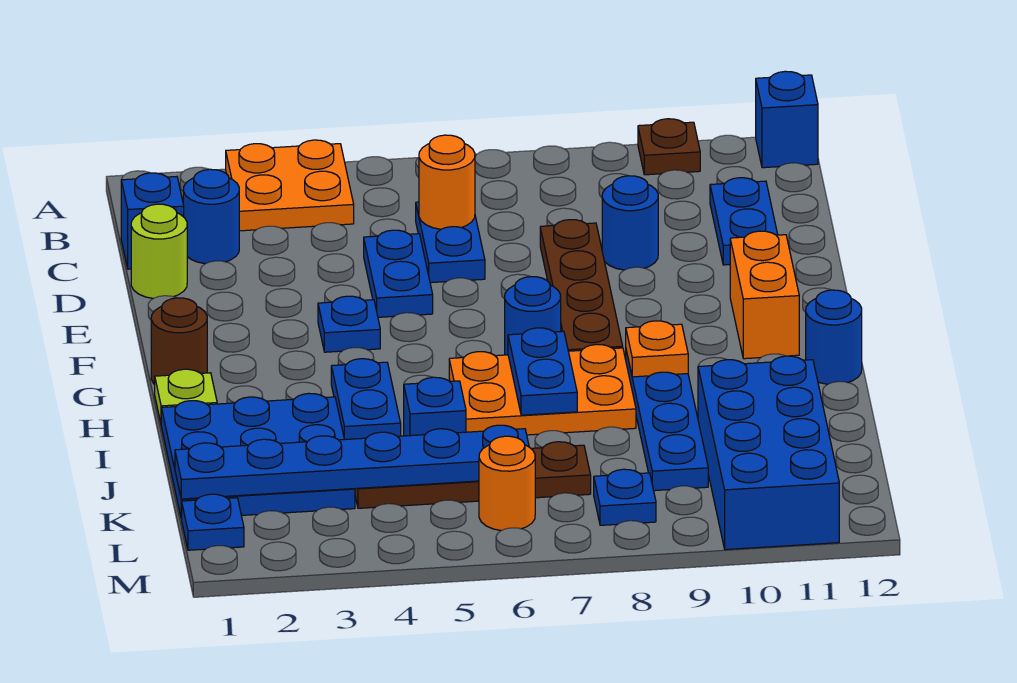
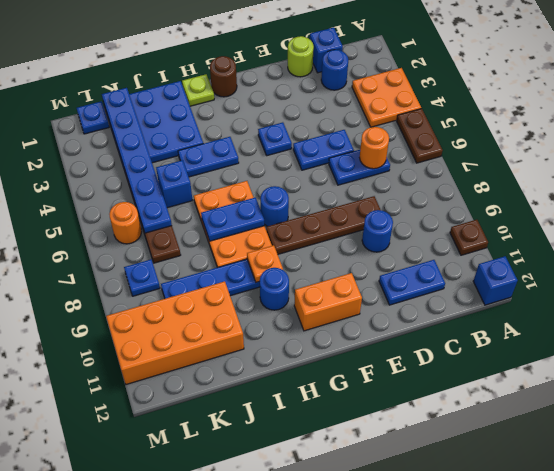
none -> brown plate A5:A6 level 1
blue round brick H12 level 1 -> blue round brick H10 level 1
blue brick J10:M11 level 1 -> orange brick J10:M11 level 1

